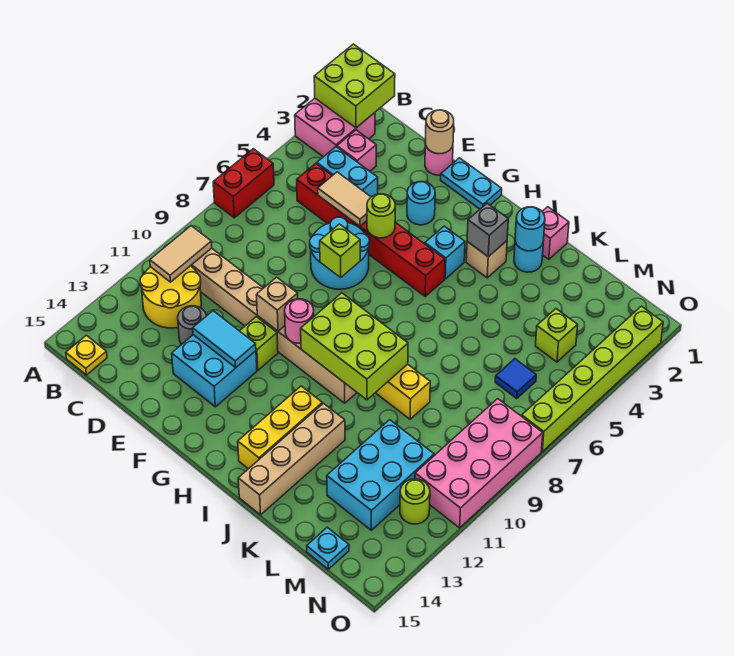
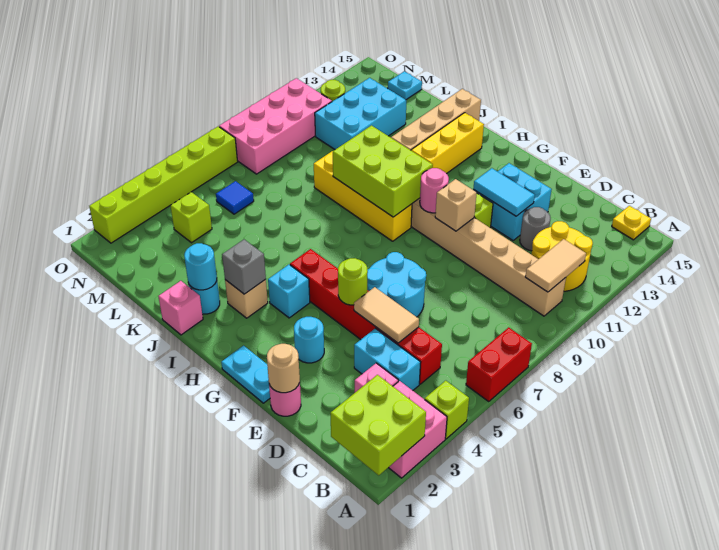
lime brick F7 level 2 -> lime brick A4 level 1

